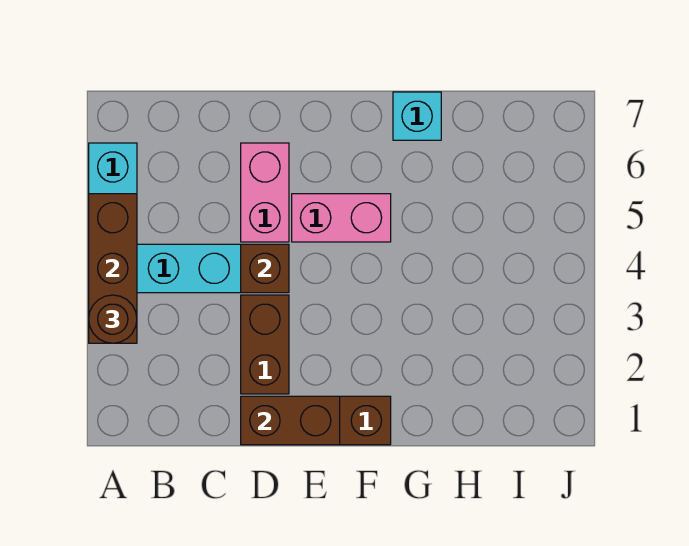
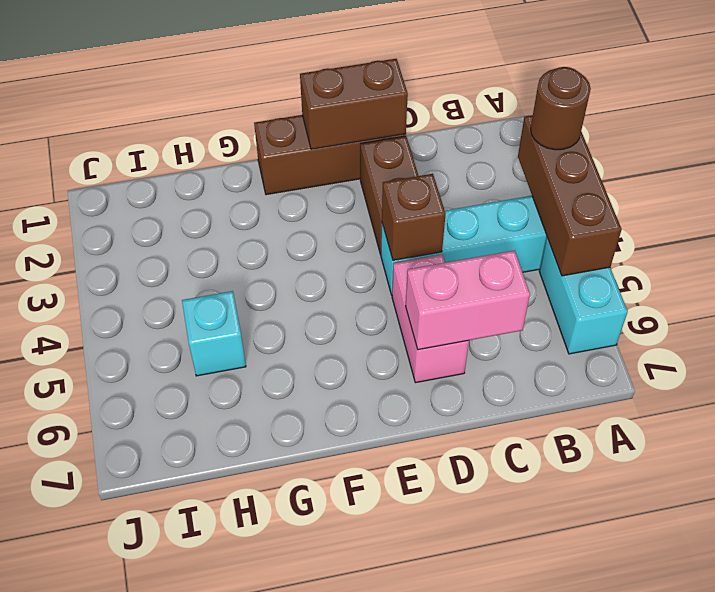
pink brick E5:F5 level 1 -> pink brick C6:D6 level 2
cyan brick G7 level 1 -> cyan brick H5 level 1

